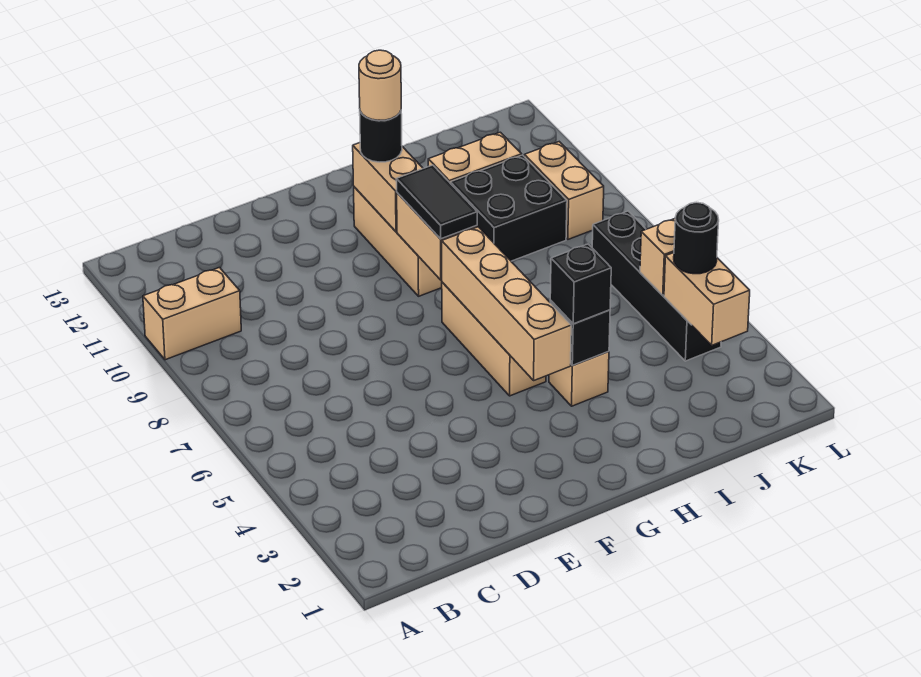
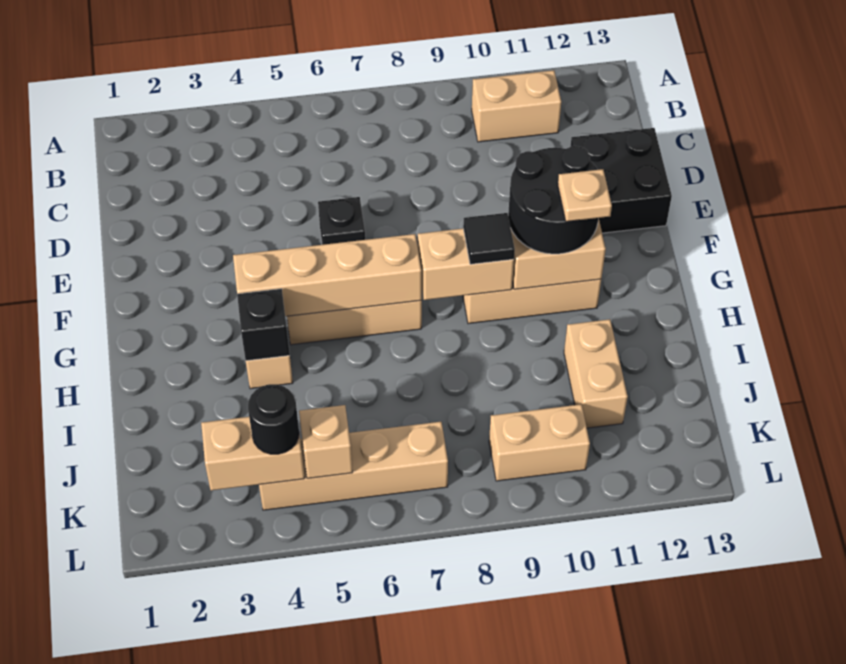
tan brick A10:B10 level 1 -> tan brick B10:B11 level 1
black tile G8:G9 level 3 -> black tile G9 level 3
black round brick G11 level 3 -> black round brick F10:G11 level 3
tan round brick G11 level 4 -> tan plate G11 level 4
black brick H4 level 3 -> black brick E6 level 1
black brick I9:J10 level 1 -> black brick D12:E13 level 1
black brick K4:K7 level 1 -> tan brick K4:K7 level 1

